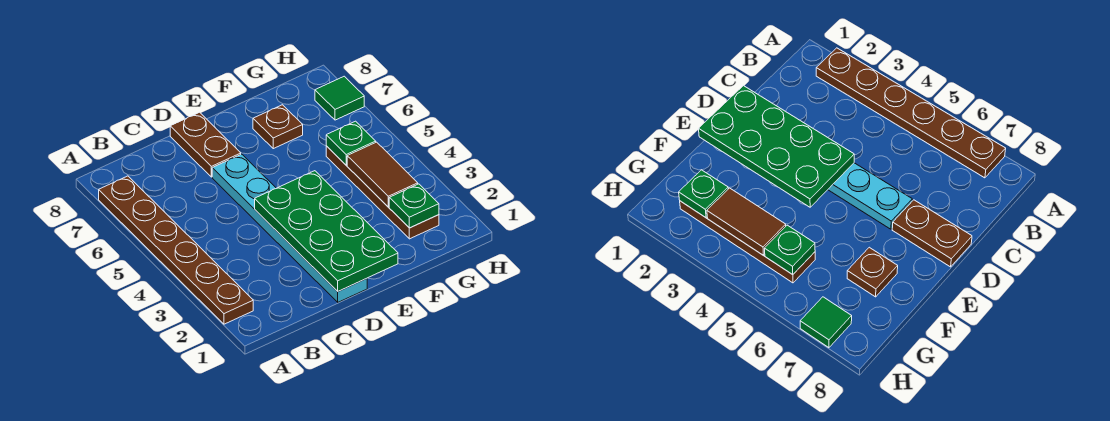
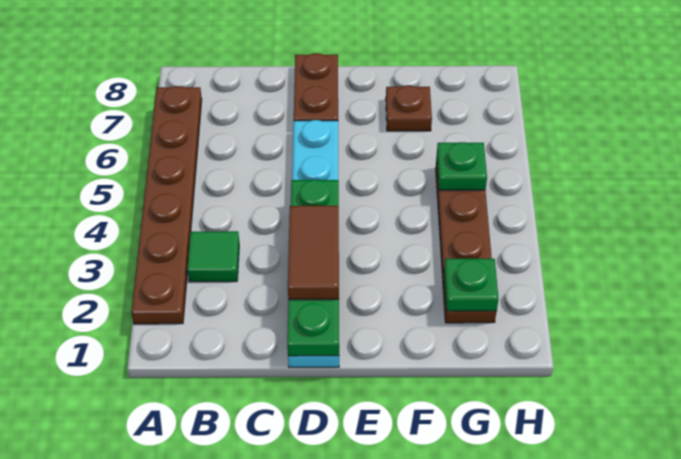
green plate D1:E4 level 2 -> green plate D1:D4 level 2
brown tile G3:G4 level 2 -> brown tile D2:D3 level 3
green tile H7 level 1 -> green tile B3 level 1

